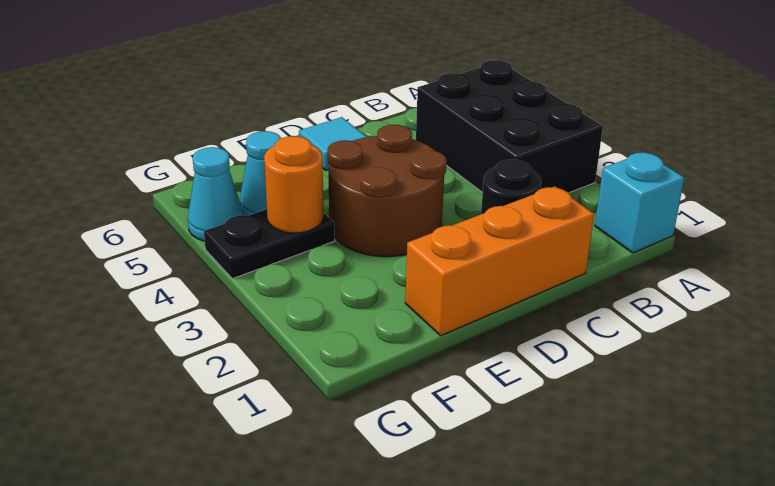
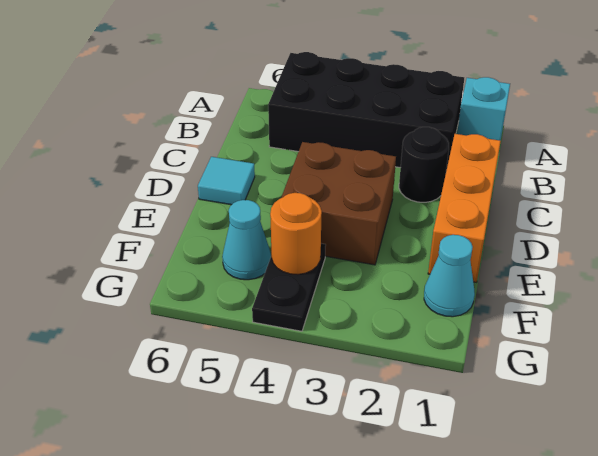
black brick A3:B5 level 1 -> black brick A2:B5 level 1
brown round brick D3:E4 level 1 -> brown brick D3:E4 level 1
cyan cone G5 level 1 -> cyan cone F1 level 1

